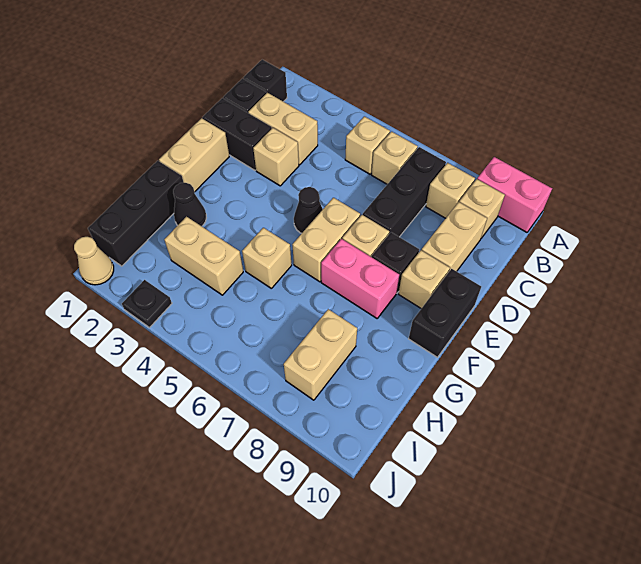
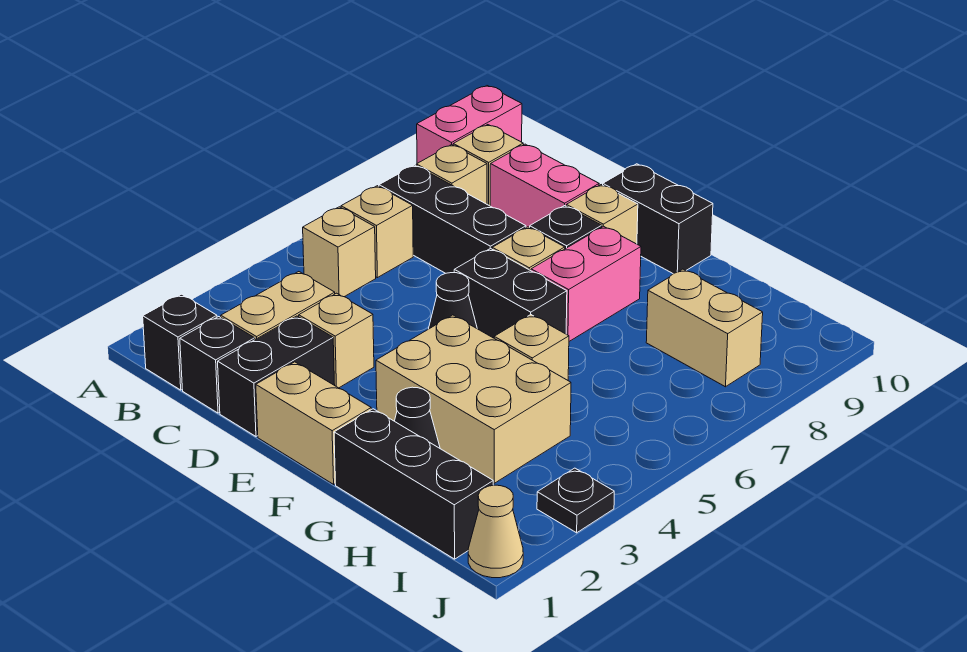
tan brick C9:D9 level 1 -> pink brick C9:D9 level 1
tan brick E6:F6 level 1 -> black brick E6:F6 level 1
tan brick H3:H4 level 1 -> tan brick F3:H4 level 1

